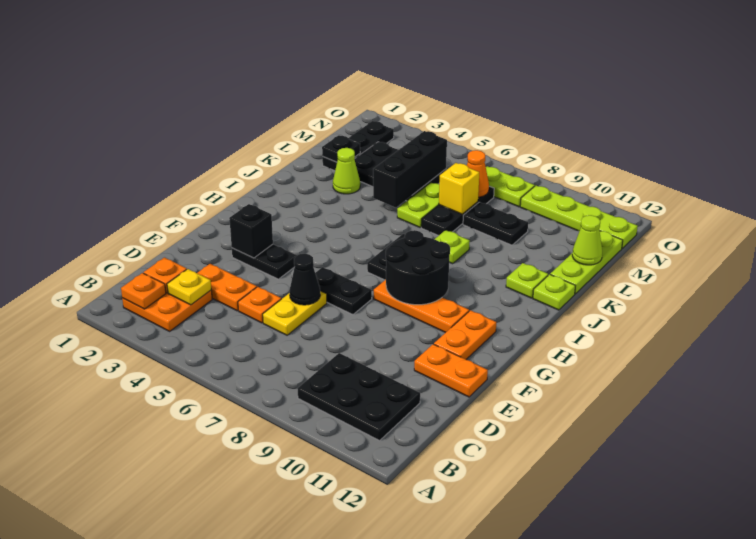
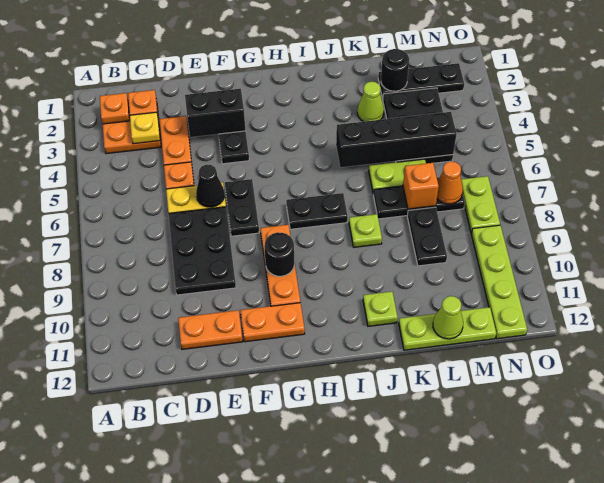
black plate B9:C11 level 1 -> black plate D7:E9 level 1
orange plate E11:E12 level 1 -> orange plate D11:E11 level 1
black brick F3 level 2 -> black brick E3:F3 level 2
black round brick G8:H9 level 2 -> black round brick G9 level 2
lime plate J12 level 1 -> none
black brick K5:M5 level 2 -> black brick J5:M5 level 2
black plate L2 level 2 -> black round brick L2 level 2
yellow brick L7 level 2 -> orange brick L7 level 2

